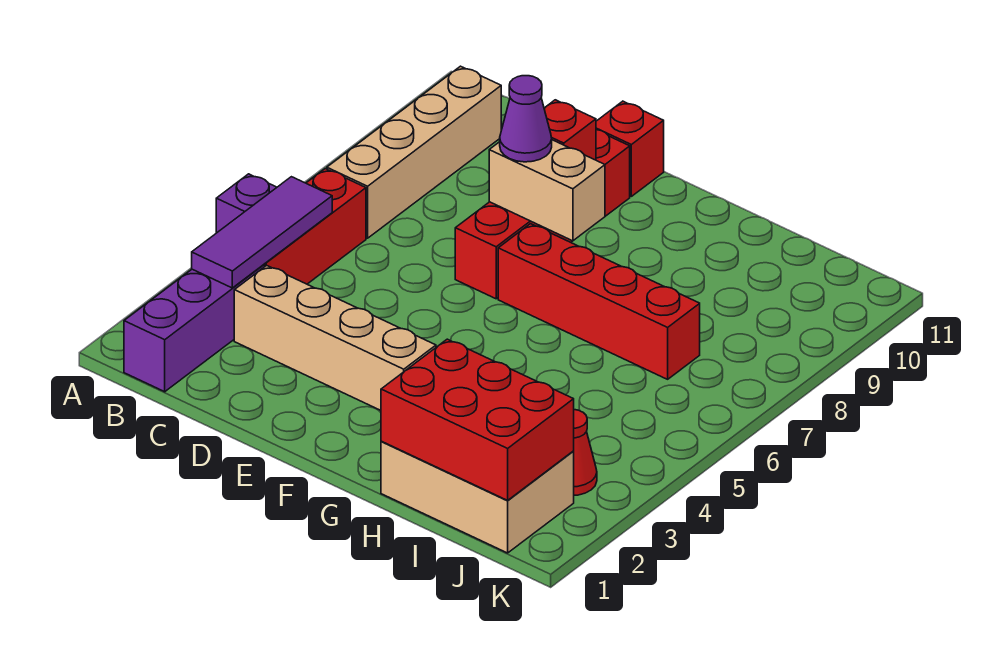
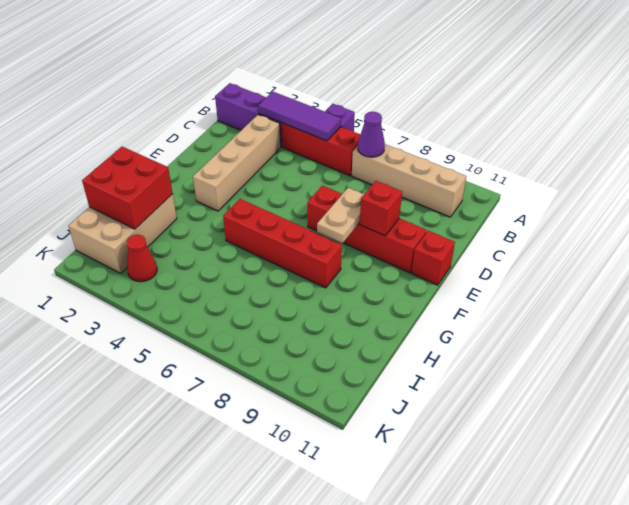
tan brick E8:F8 level 2 -> tan plate E8:F8 level 2
purple cone E8 level 3 -> purple cone B7 level 2
red brick F7:I7 level 1 -> red brick G5:G8 level 1
red brick H1:J2 level 2 -> red brick H1:I2 level 2

